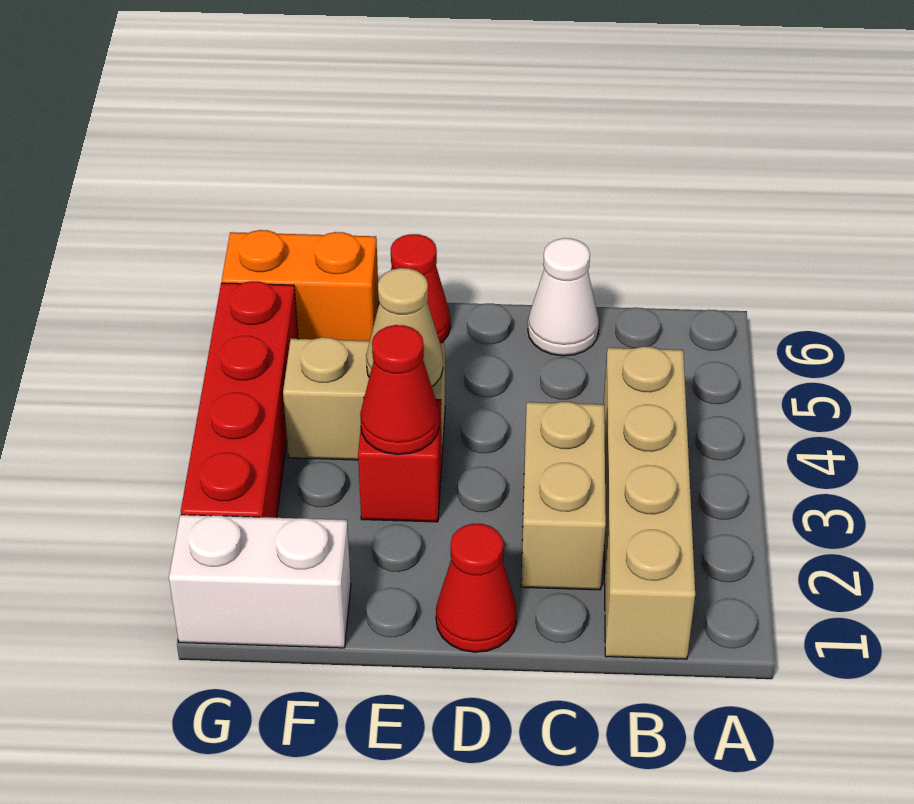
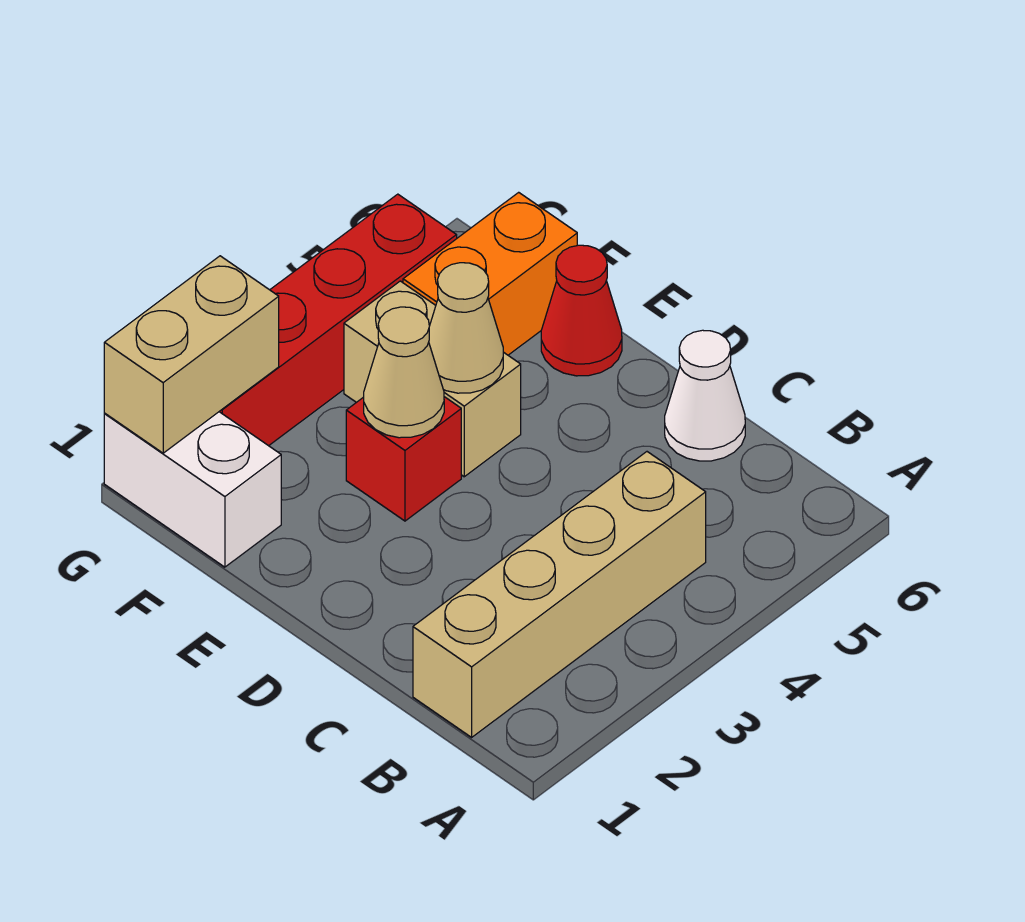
tan brick C2:C3 level 1 -> tan brick G1:G2 level 2
red cone D1 level 1 -> none
red cone E3 level 2 -> tan cone E3 level 2
orange brick F6:G6 level 1 -> orange brick F5:F6 level 1

